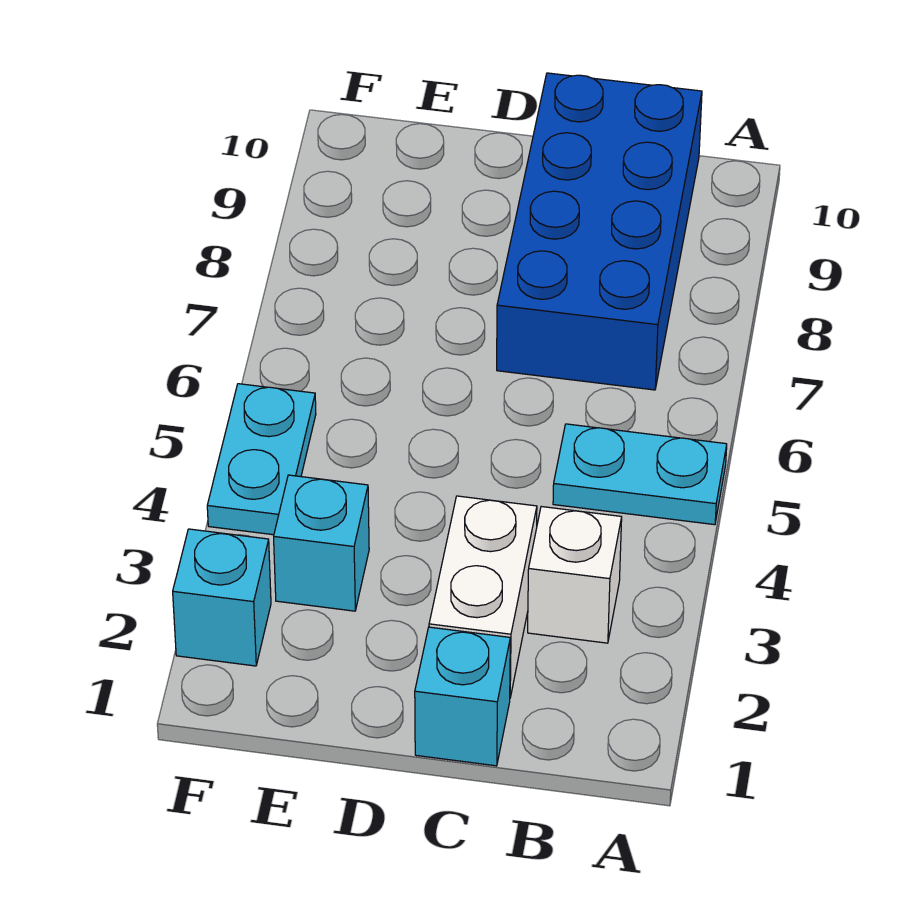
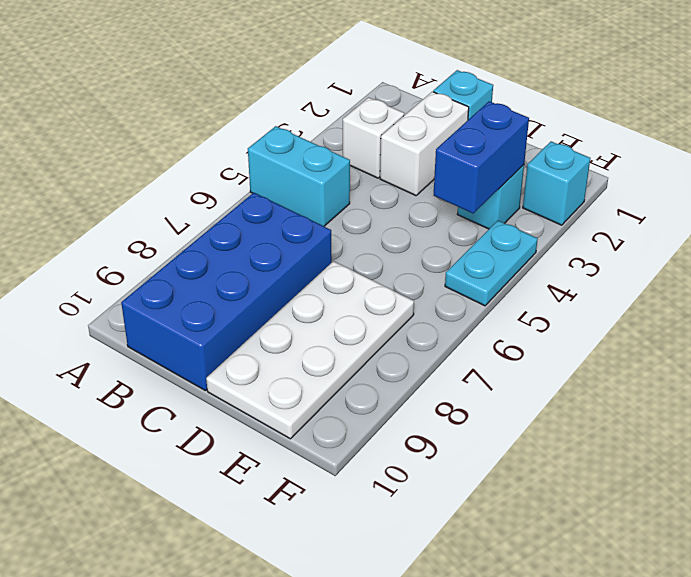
cyan plate A5:B5 level 1 -> cyan brick A5:B5 level 1
none -> white plate D7:E10 level 1
none -> blue brick E3:E4 level 2

